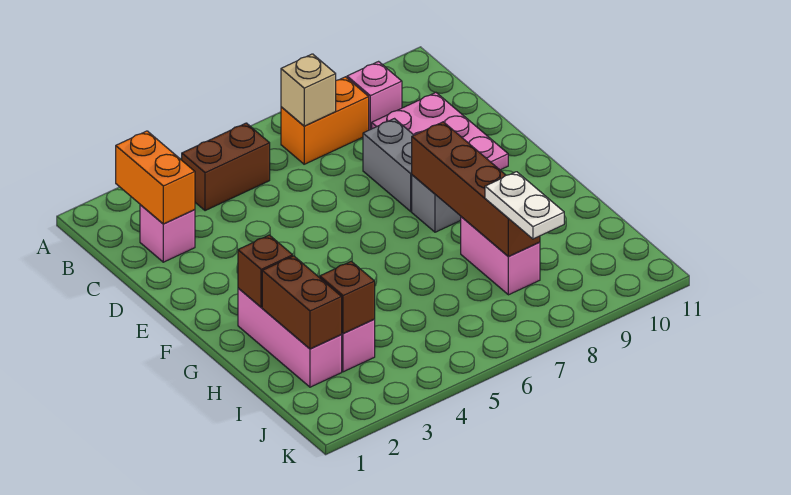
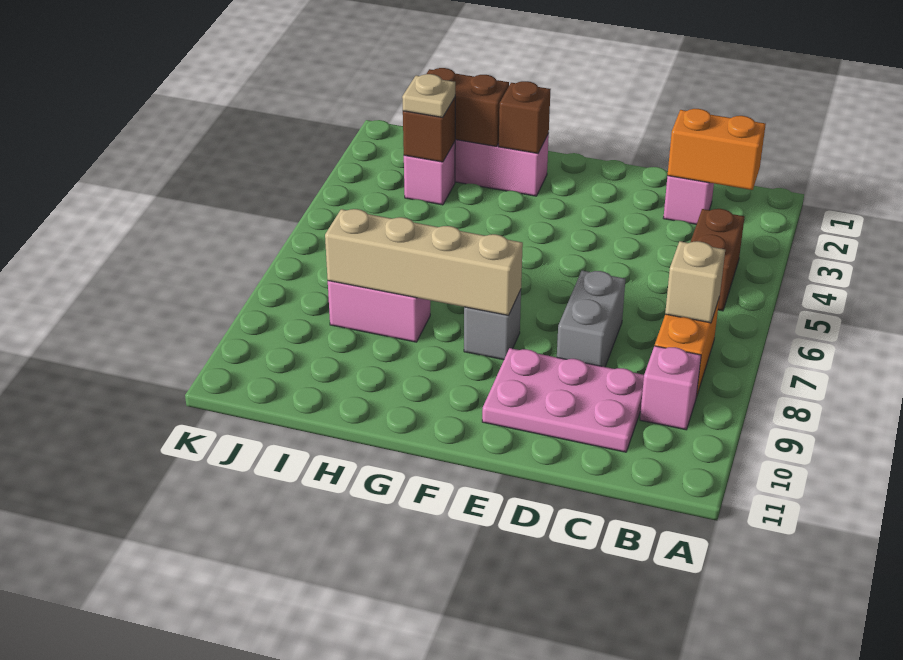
grey brick D8:E8 level 1 -> grey brick D7:D8 level 1
brown brick F8:I8 level 2 -> tan brick F8:I8 level 2
none -> tan plate I3 level 3
white plate I8:J8 level 3 -> none

